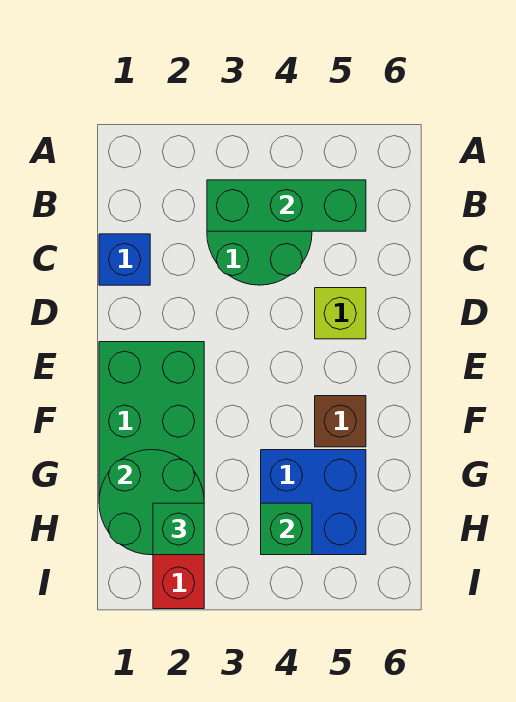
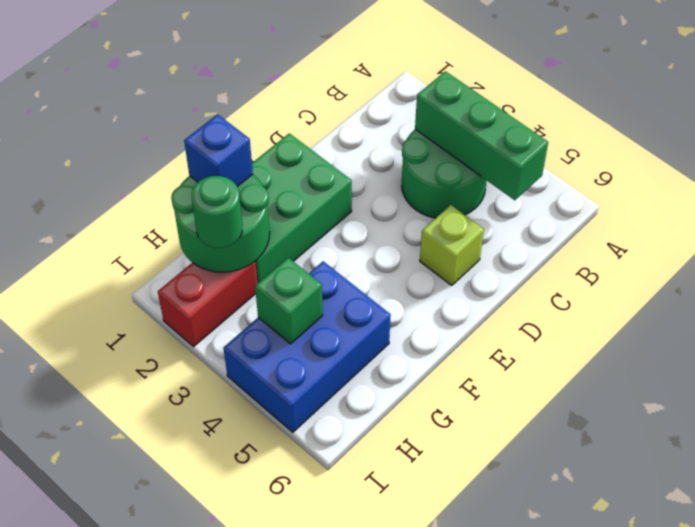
blue brick C1 level 1 -> blue brick G1 level 3
brown brick F5 level 1 -> none
blue brick G4:H5 level 1 -> blue brick G4:I5 level 1
green brick H2 level 3 -> green round brick H2 level 3

